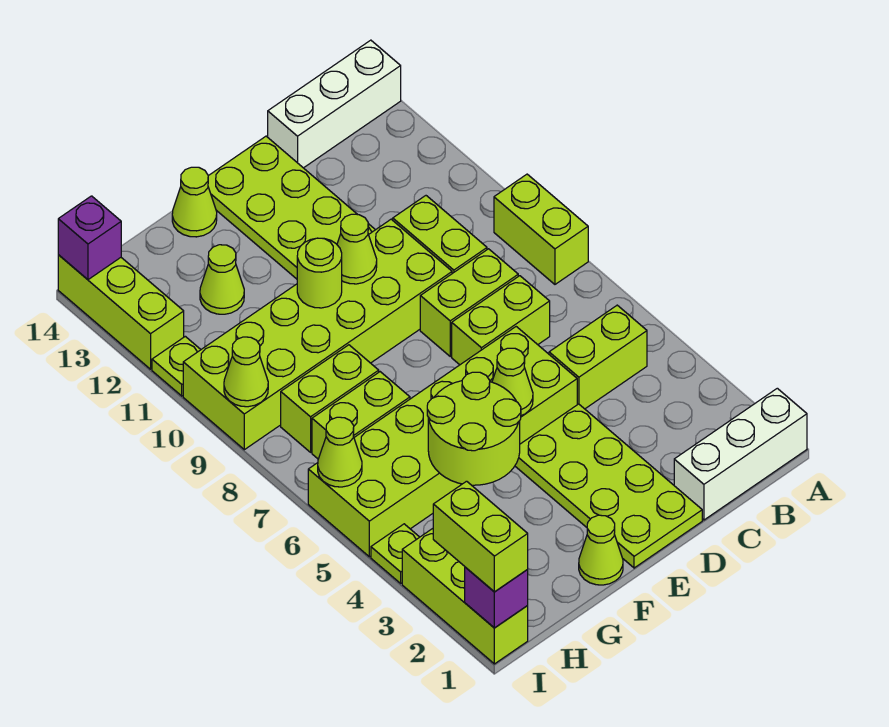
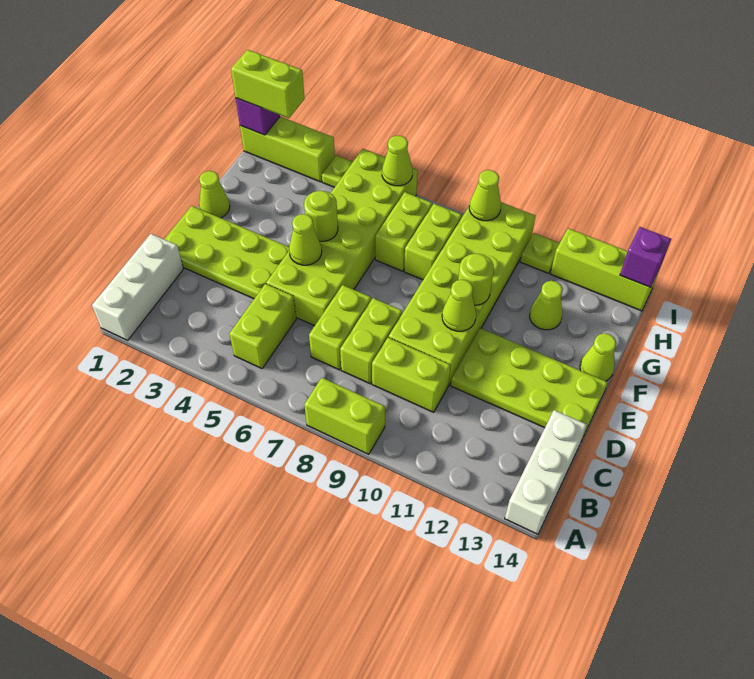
lime round brick F4:G5 level 2 -> lime round brick F5 level 2

